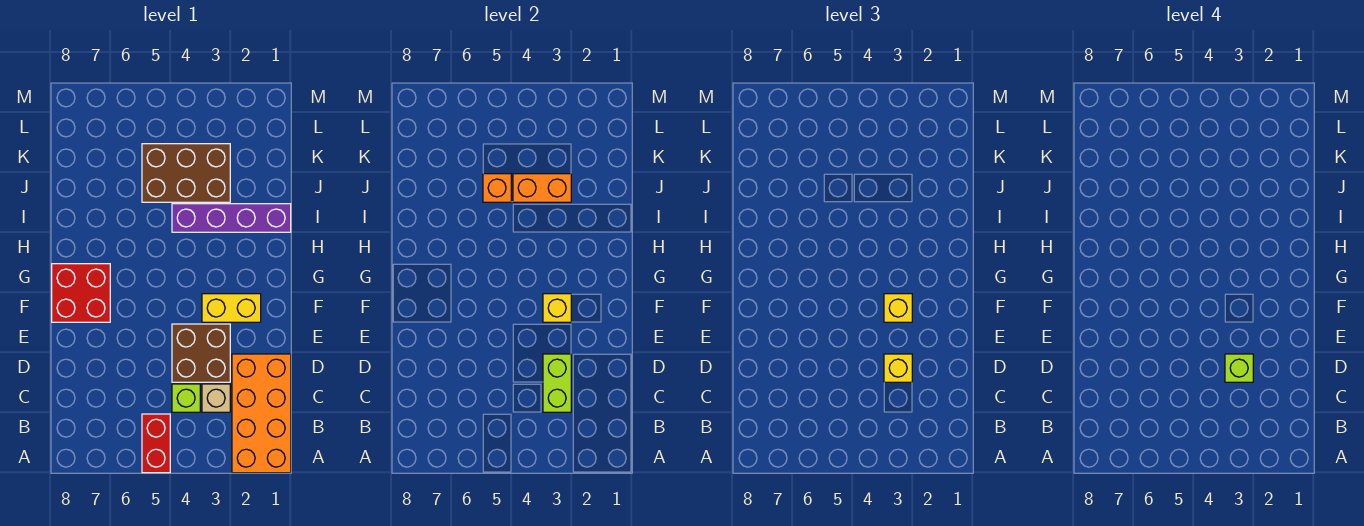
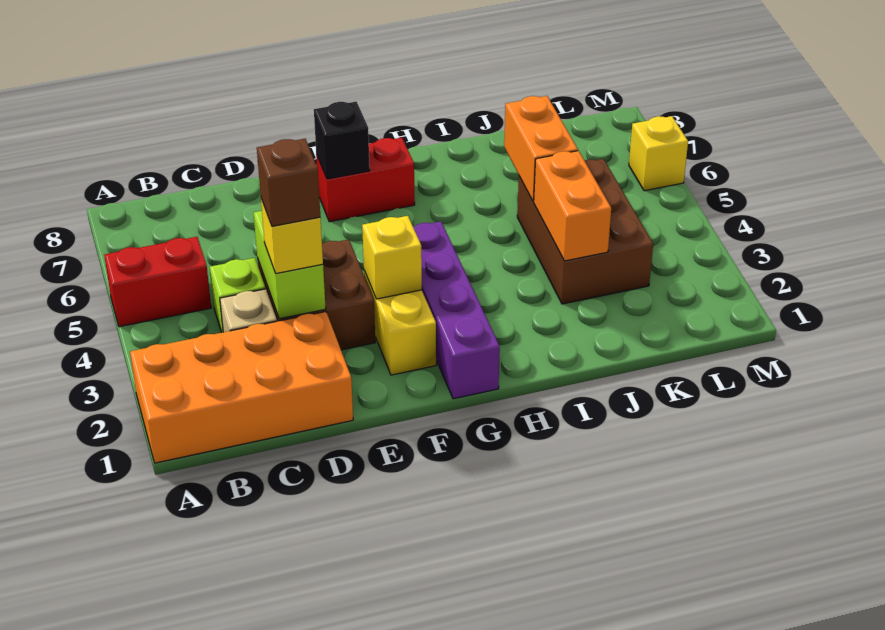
lime brick C3:D3 level 2 -> lime brick D3:D4 level 2
lime brick D3 level 4 -> brown brick D3 level 4
yellow brick F3 level 3 -> yellow brick M6 level 1
red brick F7:G8 level 1 -> red brick F7:G7 level 1
none -> black brick F7 level 2
purple brick I1:I4 level 1 -> purple brick G1:G4 level 1
orange brick J5 level 2 -> orange brick J5:J6 level 2

